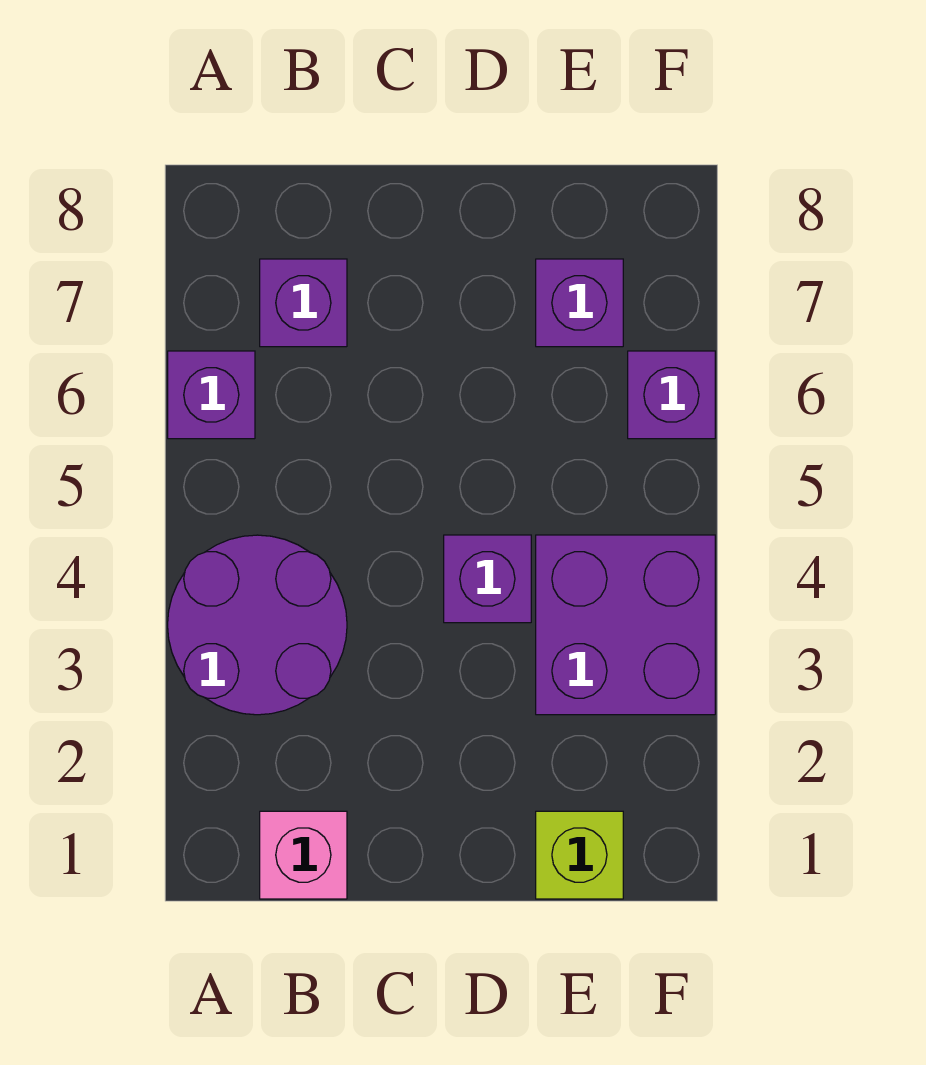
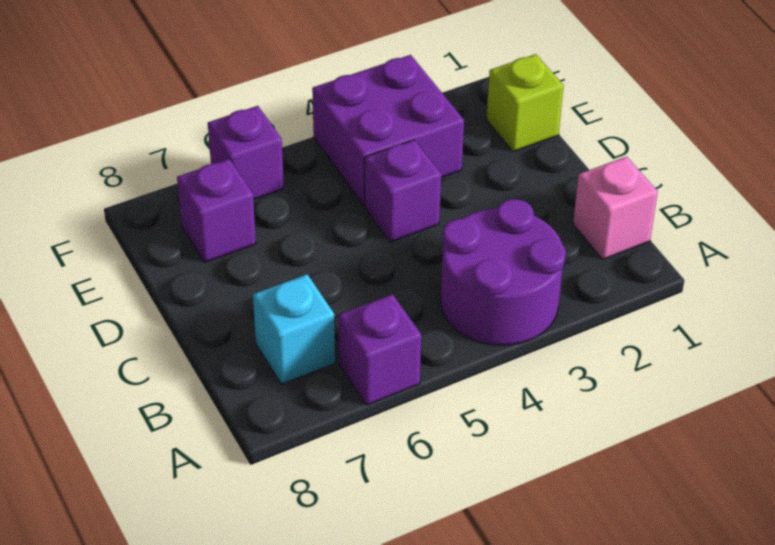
purple brick B7 level 1 -> cyan brick B7 level 1

